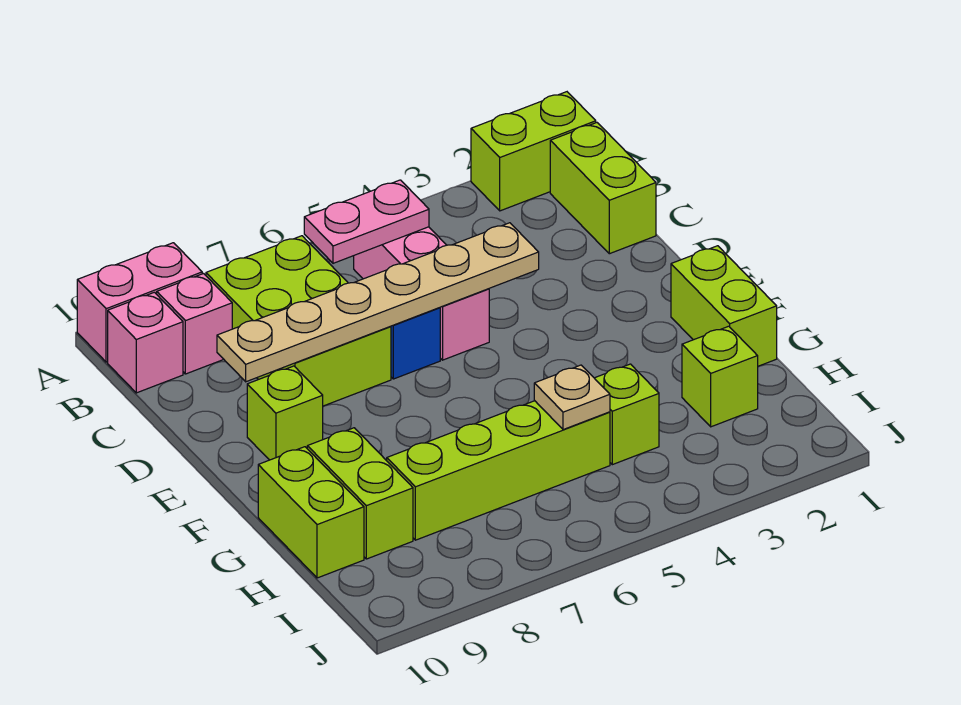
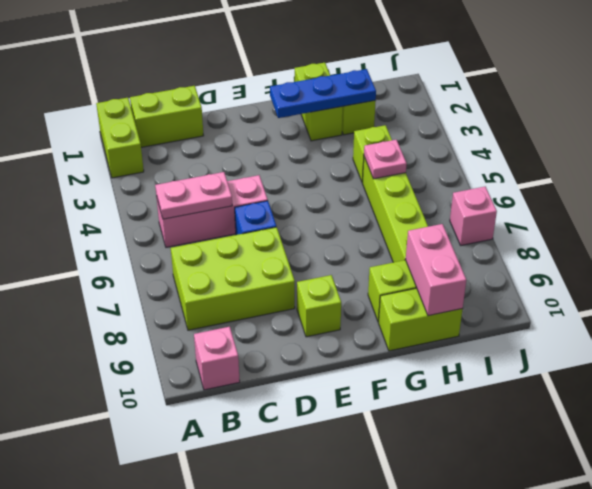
pink brick A9:A10 level 1 -> pink brick H9:H10 level 2
pink plate B5:B6 level 2 -> pink plate B5:C5 level 2
pink brick B9 level 1 -> pink brick J7 level 1
tan plate D4:D9 level 2 -> none
lime brick F1:G1 level 1 -> lime brick G1:G2 level 1
none -> blue plate F2:H2 level 2
tan plate H5 level 2 -> pink plate H5 level 2

